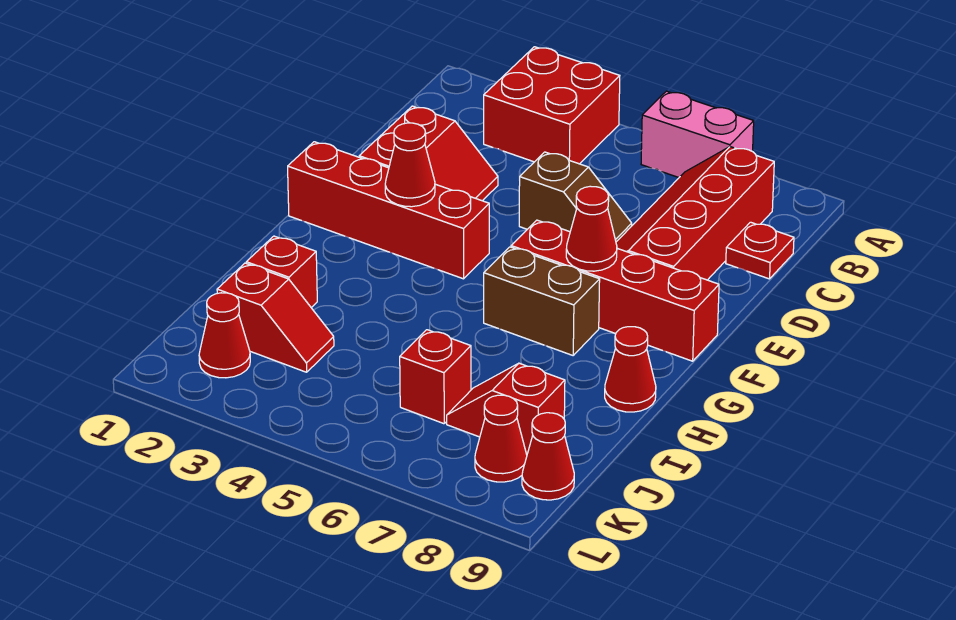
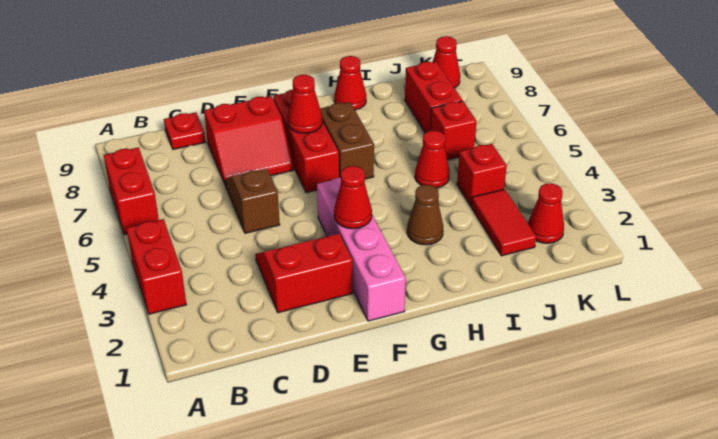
red brick A3:B4 level 1 -> red brick A3:A4 level 1
pink brick A6:A7 level 1 -> red brick A6:A7 level 1
red slope B7:E8 level 1 top 8 -> red slope D7:E8 level 1 top 8
red brick F1:F4 level 1 -> pink brick F1:F4 level 1
red brick F6:F9 level 1 -> red brick F6:F8 level 1
none -> brown cone H3 level 1
red brick I2 level 1 -> red brick J4 level 1
red slope J2:J3 level 1 top 2 -> red tile J2:J3 level 1
red slope J7:J8 level 1 top 8 -> red brick J7:J8 level 1
red cone K8 level 1 -> red cone I5 level 1

